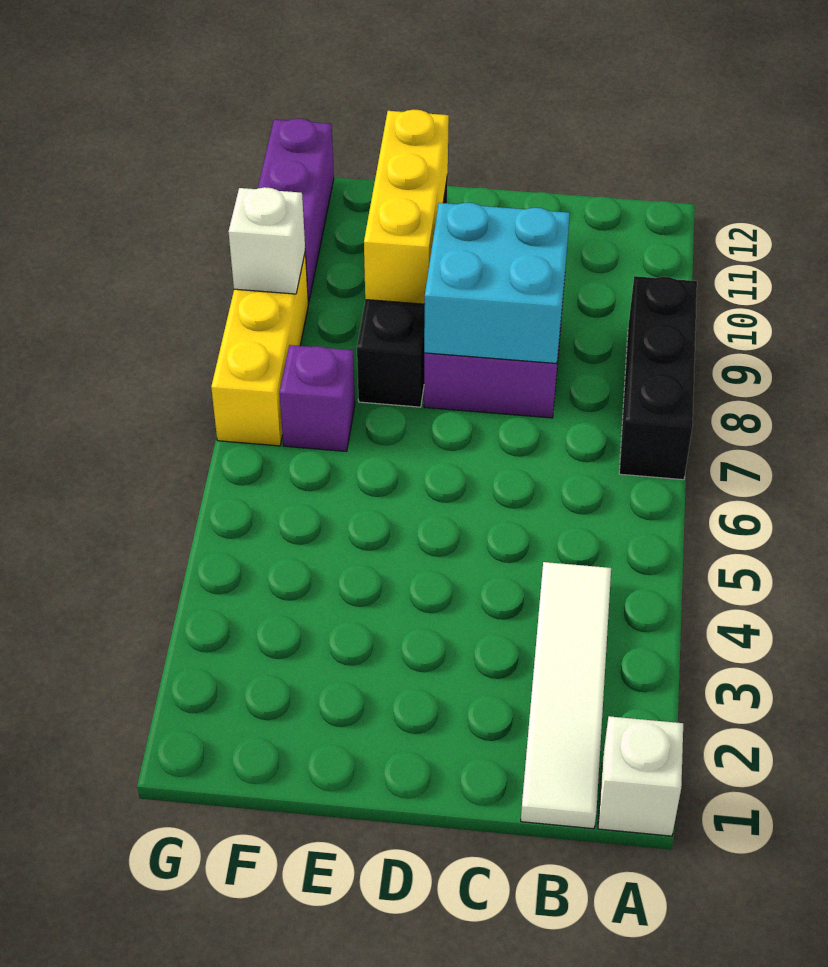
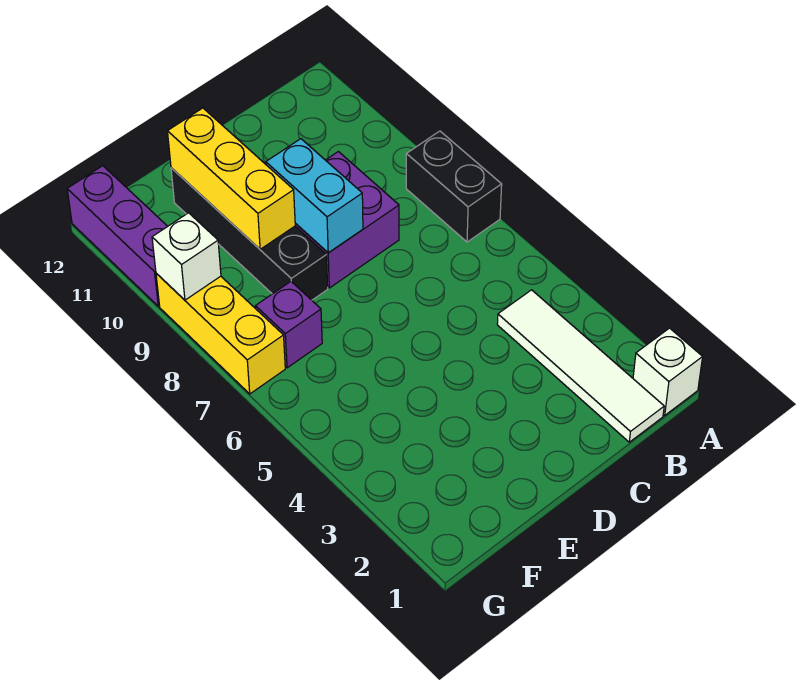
black brick A7:A9 level 1 -> black brick A7:A8 level 1
cyan brick C8:D9 level 2 -> cyan brick D8:D9 level 2

